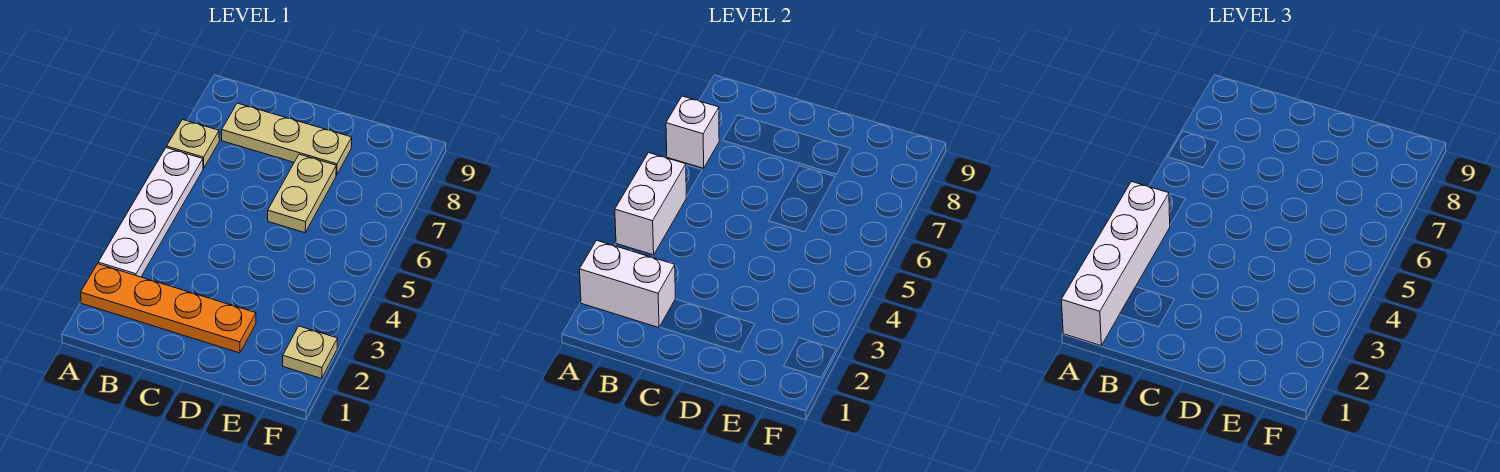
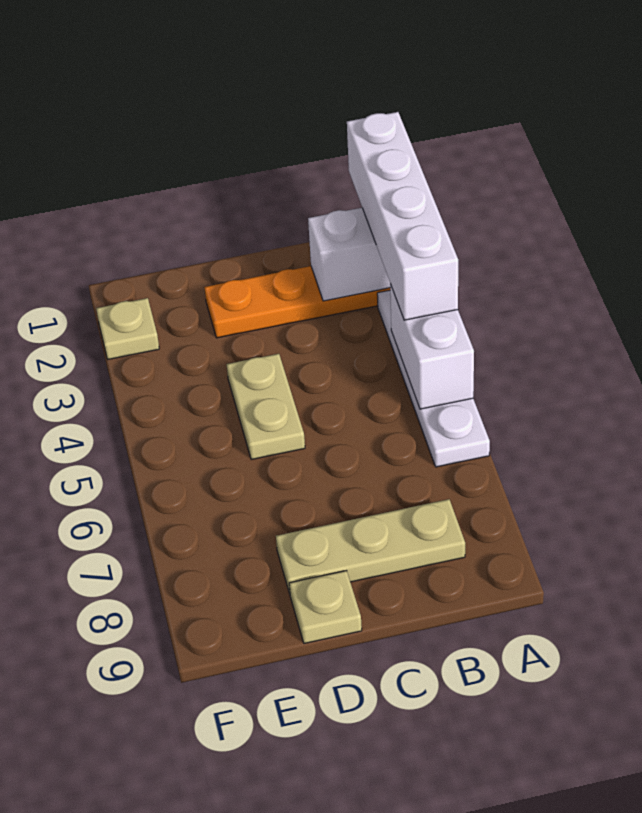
tan plate A7 level 1 -> tan plate D9 level 1
white brick A7 level 2 -> none
tan plate D6:D7 level 1 -> tan plate D4:D5 level 1

